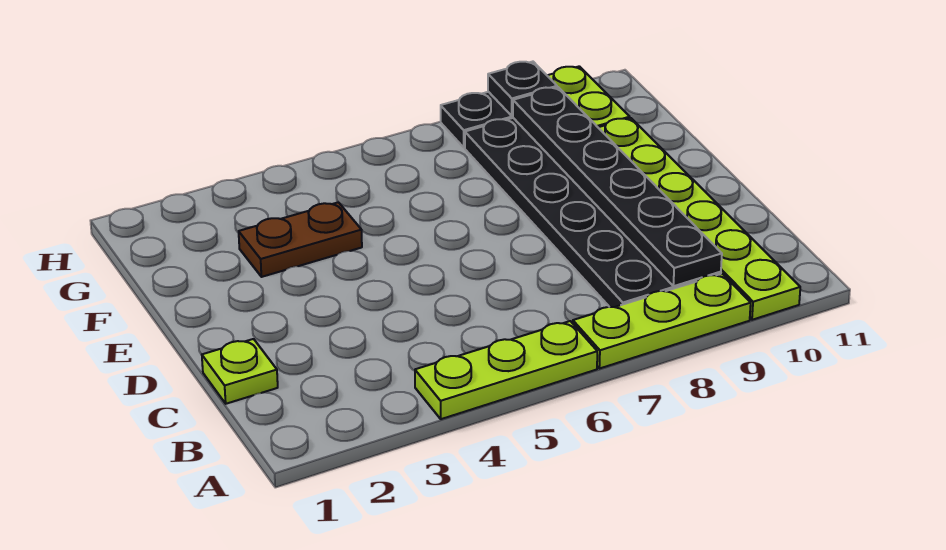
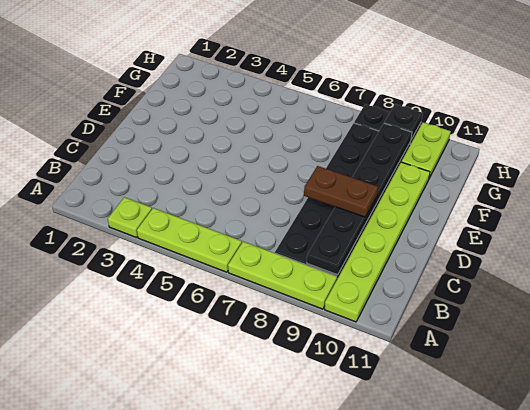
lime plate C1 level 1 -> lime plate A3 level 1
brown plate F3:F4 level 1 -> brown plate D8:D9 level 3

